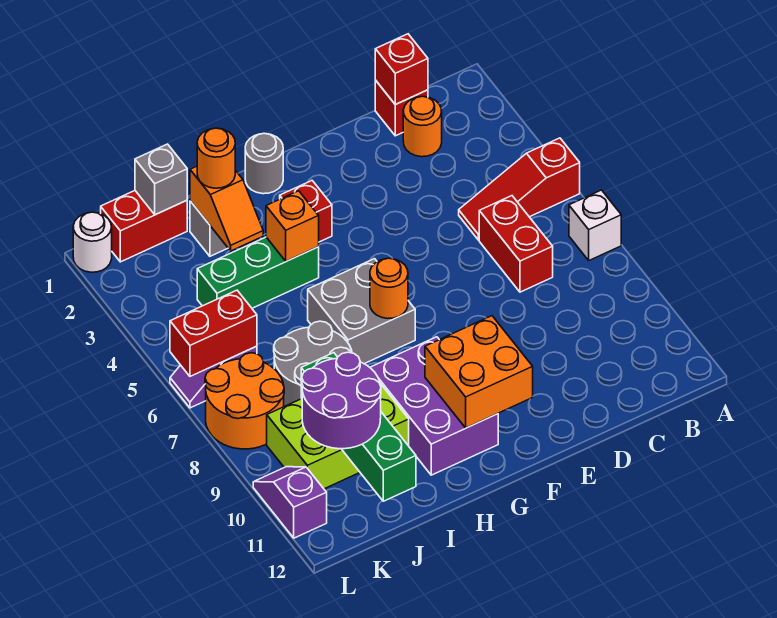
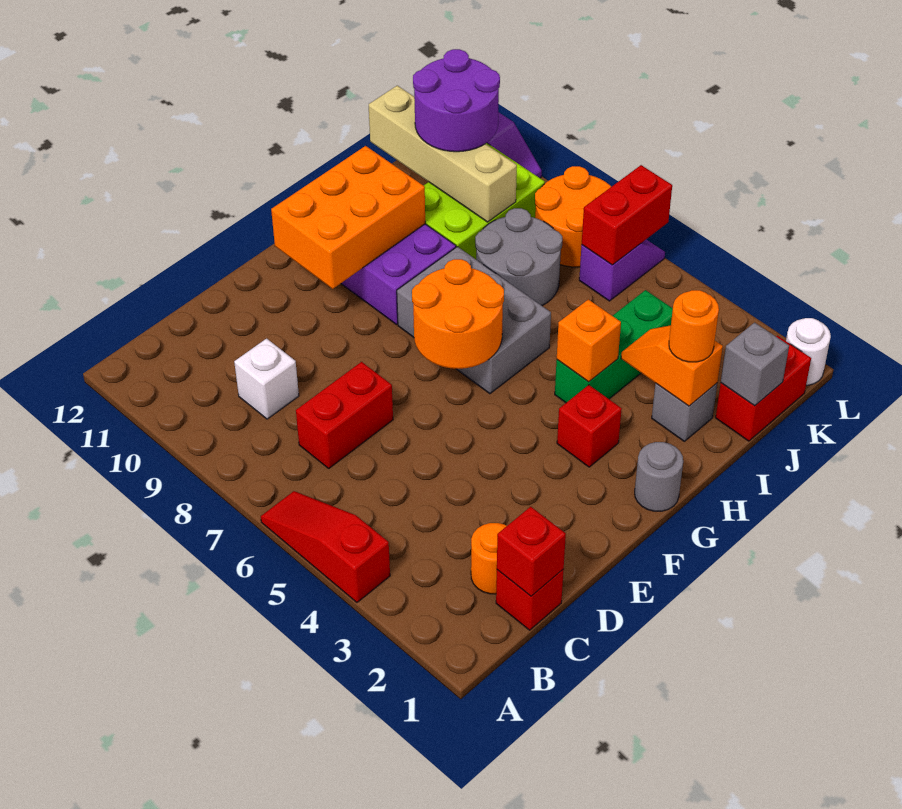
red slope A5:C5 level 1 top A -> red slope A4:A6 level 1 top 4
white brick A7 level 1 -> white brick C9 level 1
red brick C6:C7 level 1 -> red brick C7:D7 level 1
orange brick F10:G11 level 2 -> orange brick F10:H11 level 2
grey brick G6:H7 level 1 -> grey brick G6:H8 level 1
orange round brick G7 level 2 -> orange round brick F6:G7 level 2
green brick J9:J12 level 2 -> tan brick J9:J12 level 2

